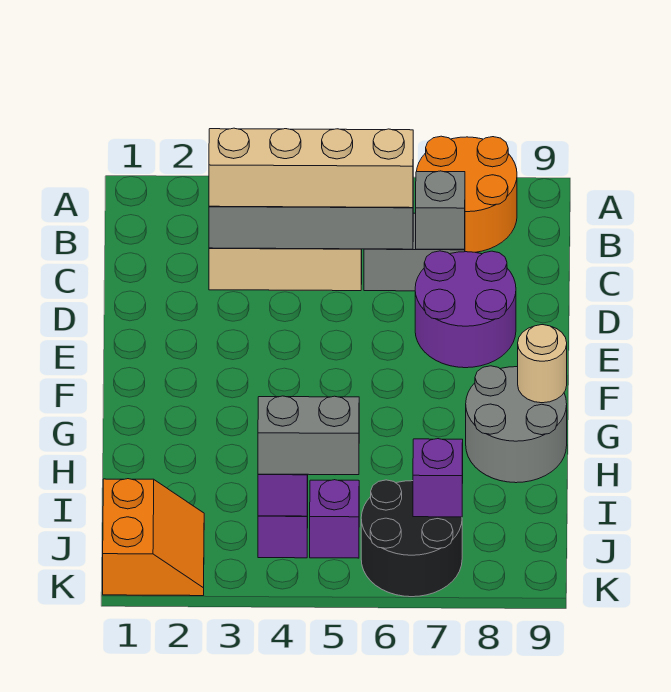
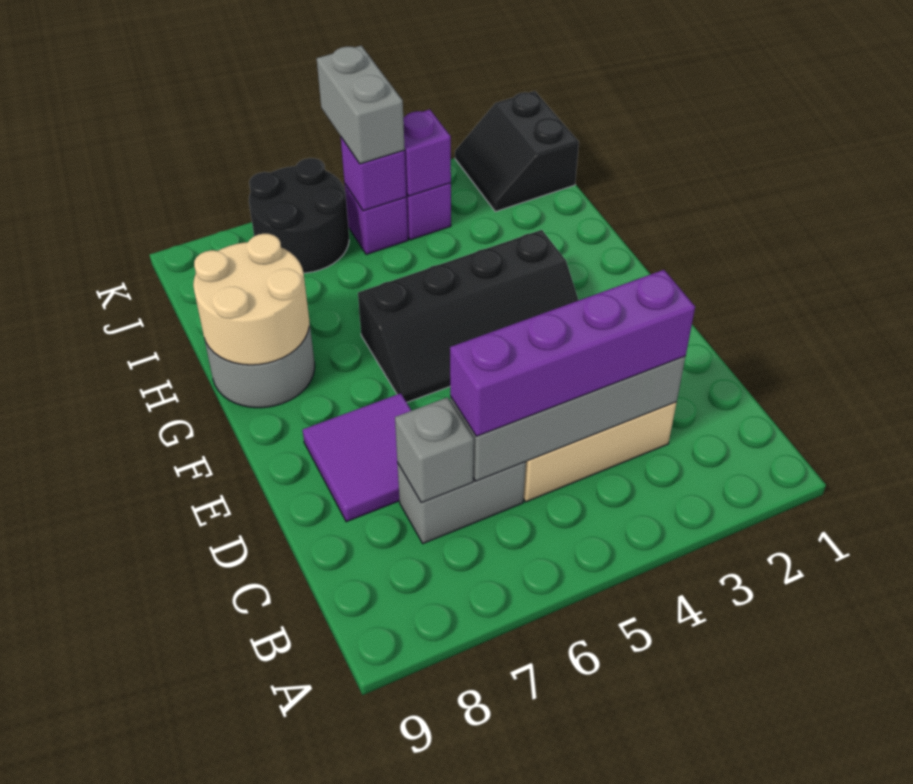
orange round brick A7:B8 level 1 -> none
tan brick C3:C6 level 3 -> purple brick C3:C6 level 3
purple round brick D7:E8 level 1 -> purple tile D7:E8 level 1
none -> black slope F3:G6 level 1 top G
tan round brick G9 level 2 -> tan round brick G8:H9 level 2
orange slope J1:K2 level 1 top 1 -> black slope J1:K2 level 1 top 1
grey brick J4:J5 level 3 -> grey brick J5:K5 level 3
purple brick J7 level 2 -> purple brick J5 level 2

